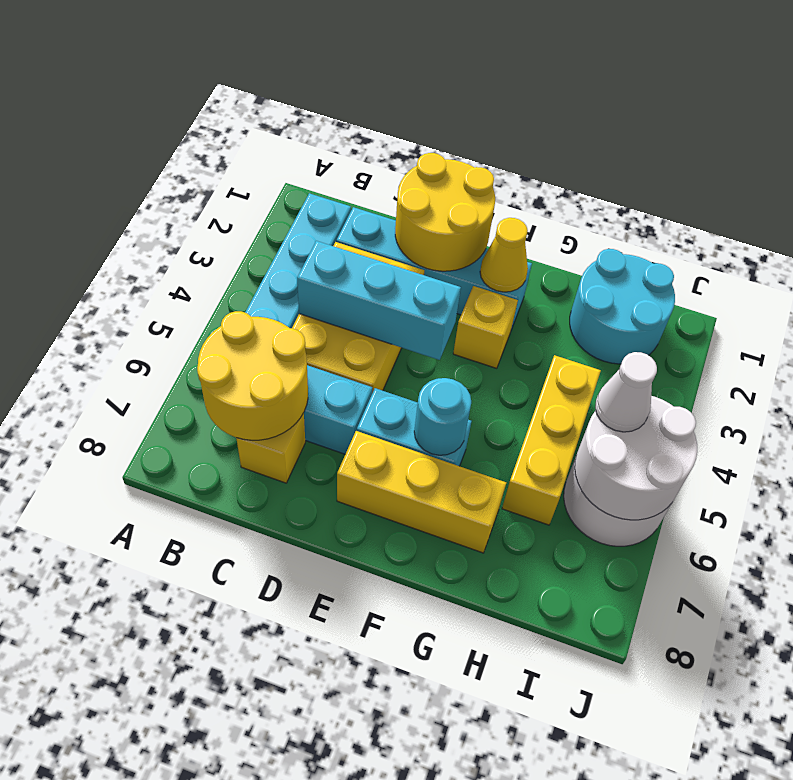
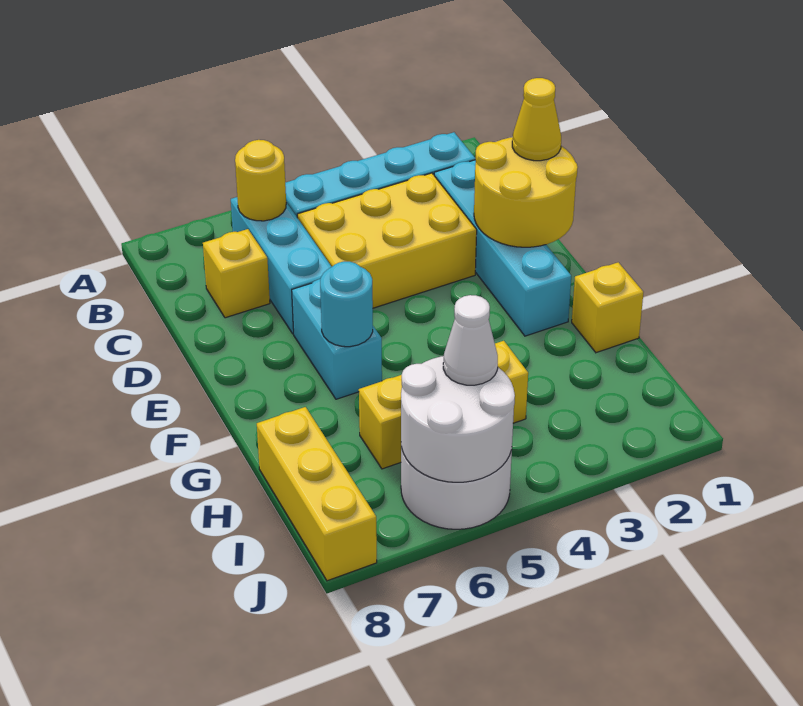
yellow round brick B6:C7 level 2 -> yellow round brick B6 level 2
cyan brick C4:E4 level 2 -> none
yellow brick E7:G7 level 1 -> yellow brick H8:J8 level 1
yellow cone F2 level 2 -> yellow cone D1 level 3
yellow brick F3 level 1 -> yellow brick G1 level 1
cyan round brick H1:I2 level 1 -> none

